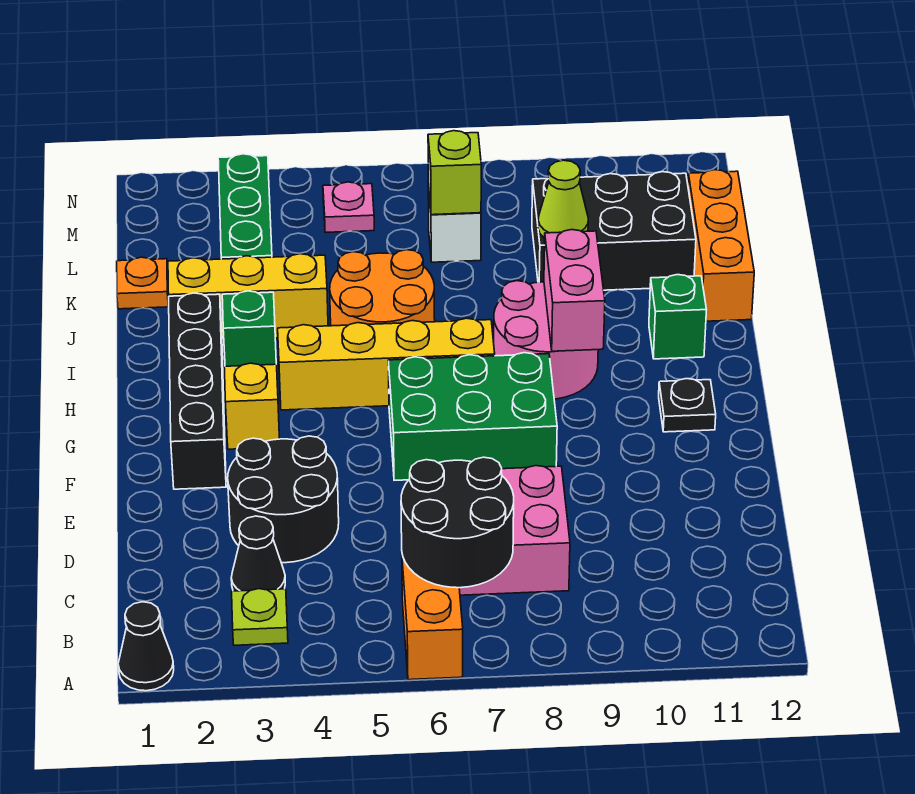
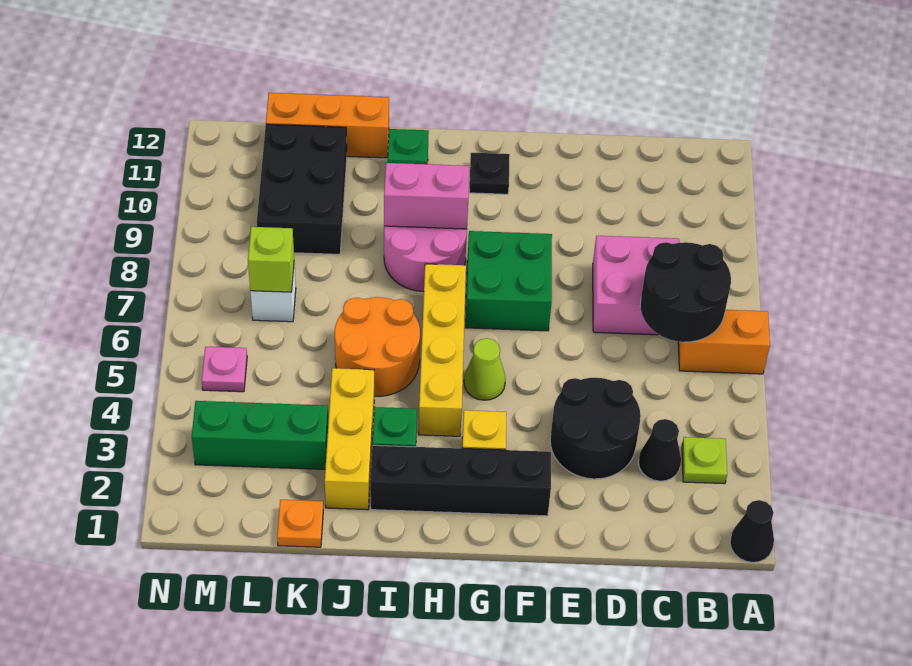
green brick F6:G8 level 1 -> green brick F7:G8 level 1
lime cone K9 level 2 -> lime cone G5 level 1

